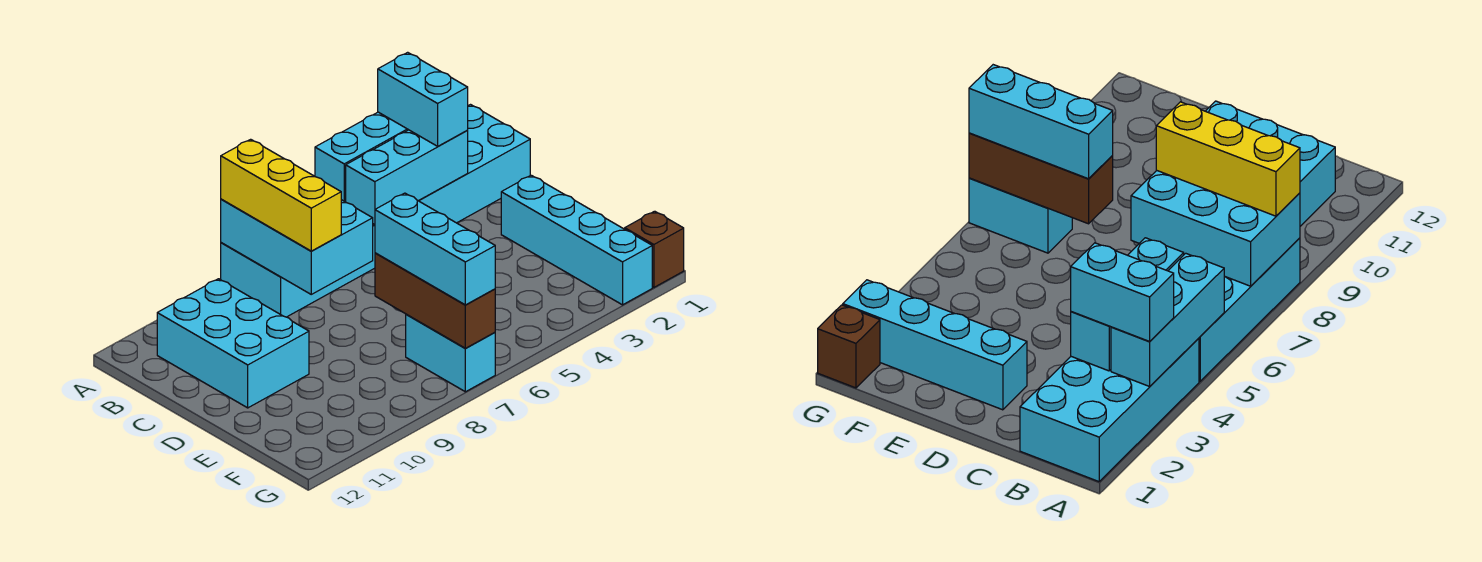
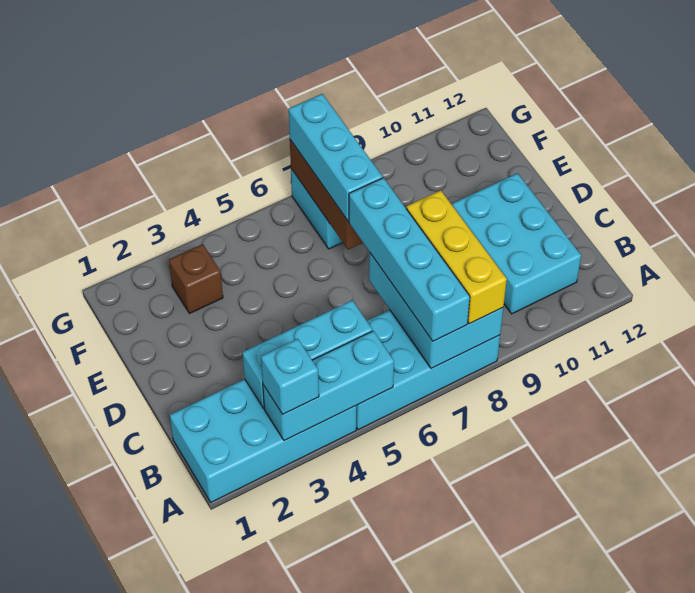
cyan brick A3:B3 level 3 -> cyan brick A3 level 3
cyan brick D2:G2 level 1 -> cyan brick A7:D7 level 3
brown brick G1 level 1 -> brown brick F3 level 1

